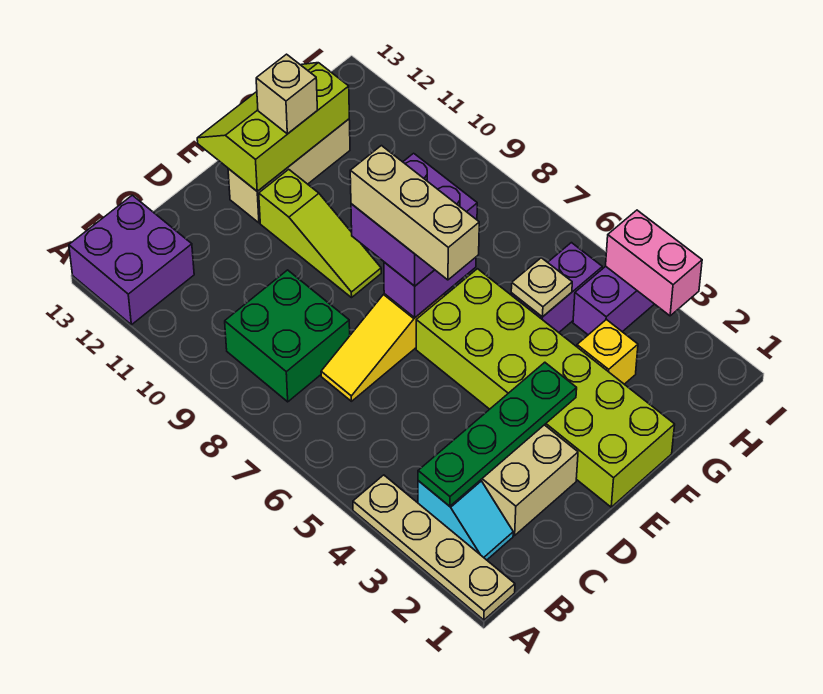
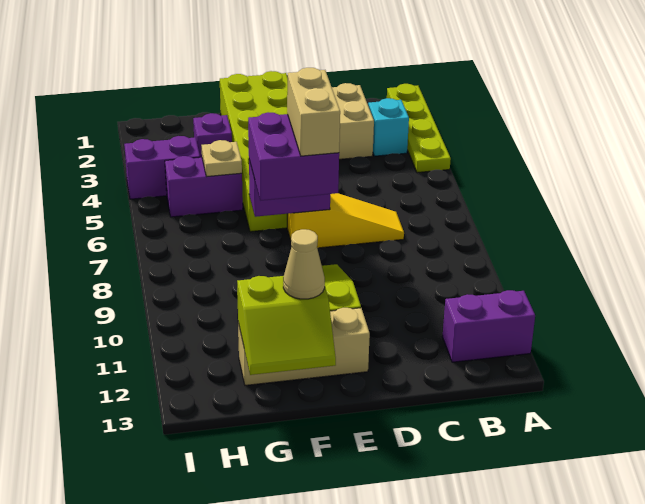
tan plate A1:A4 level 1 -> lime plate A1:A4 level 1
purple brick A12:B13 level 1 -> purple brick A12:B12 level 1
green plate B3:E3 level 2 -> none
green brick B8:C9 level 1 -> none
tan brick E6:E8 level 4 -> tan brick E7:E8 level 4
lime slope E12:G13 level 2 top 12 -> lime slope F12:G13 level 2 top 12
tan brick F12 level 3 -> tan cone F12 level 3
yellow brick G3 level 1 -> purple brick G3 level 1
pink brick I3:I4 level 2 -> none

